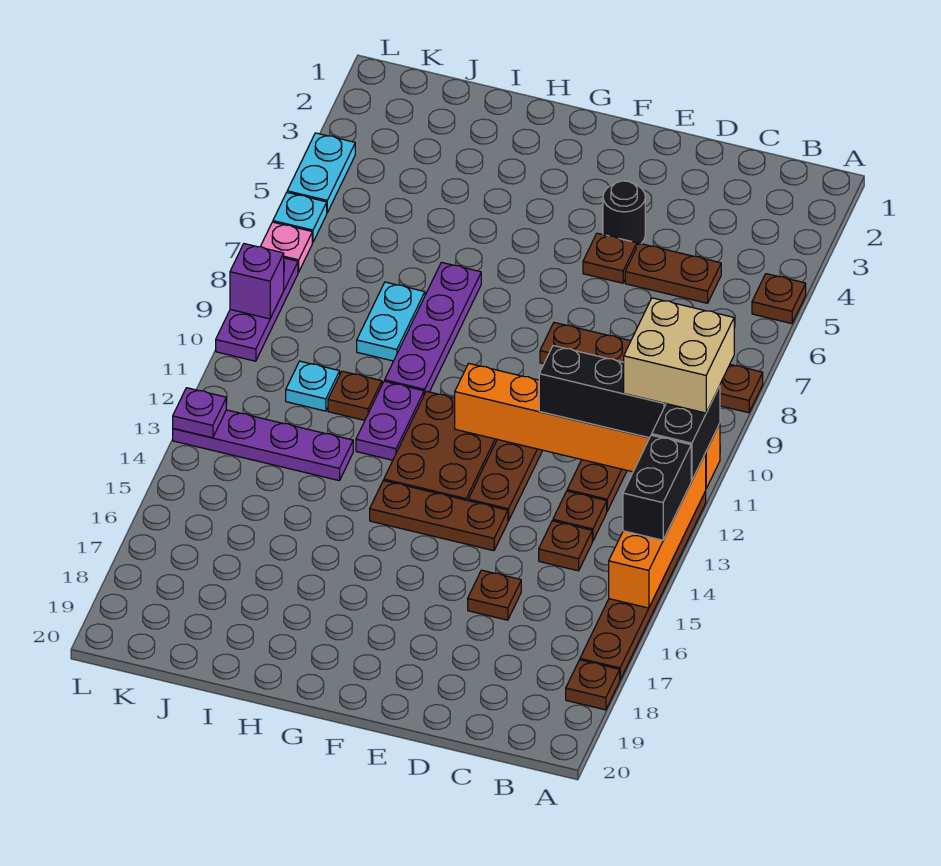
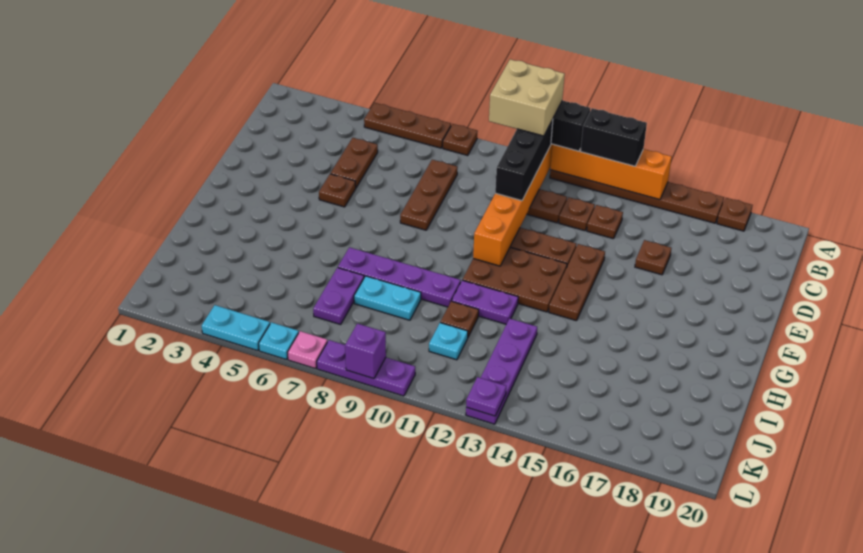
brown plate A5 level 1 -> brown plate A5:A7 level 1
black round brick E4 level 1 -> none
none -> purple plate I7:J7 level 1

